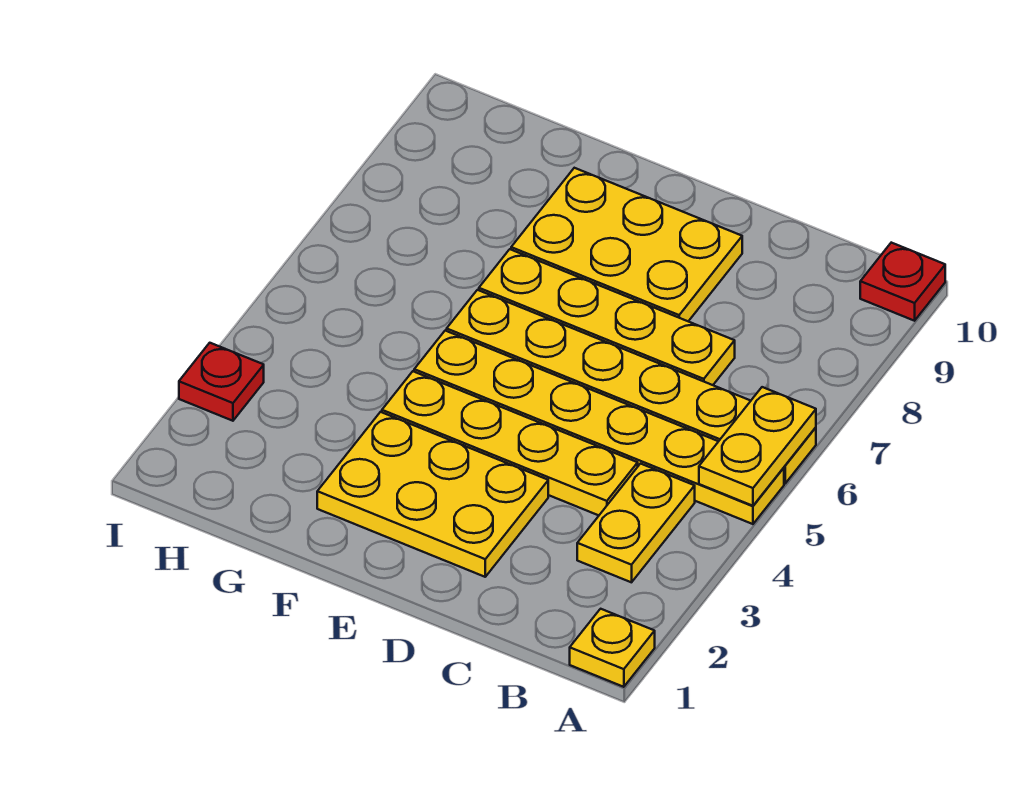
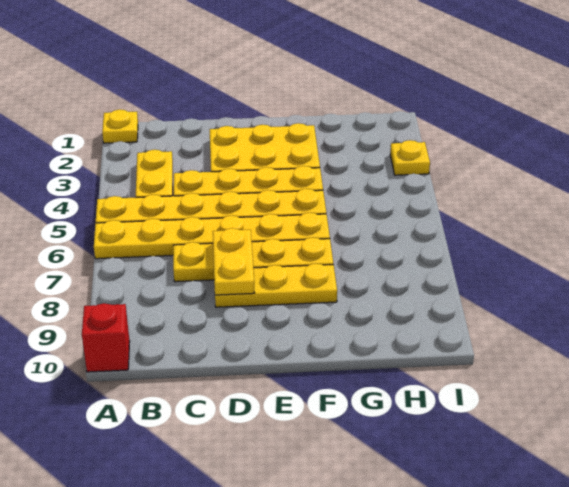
yellow plate A5:A6 level 2 -> yellow plate D7:D8 level 2
red plate A10 level 1 -> red brick A10 level 1
yellow plate D8:F9 level 1 -> yellow plate D8:F8 level 1
red plate I3 level 1 -> yellow plate I3 level 1

